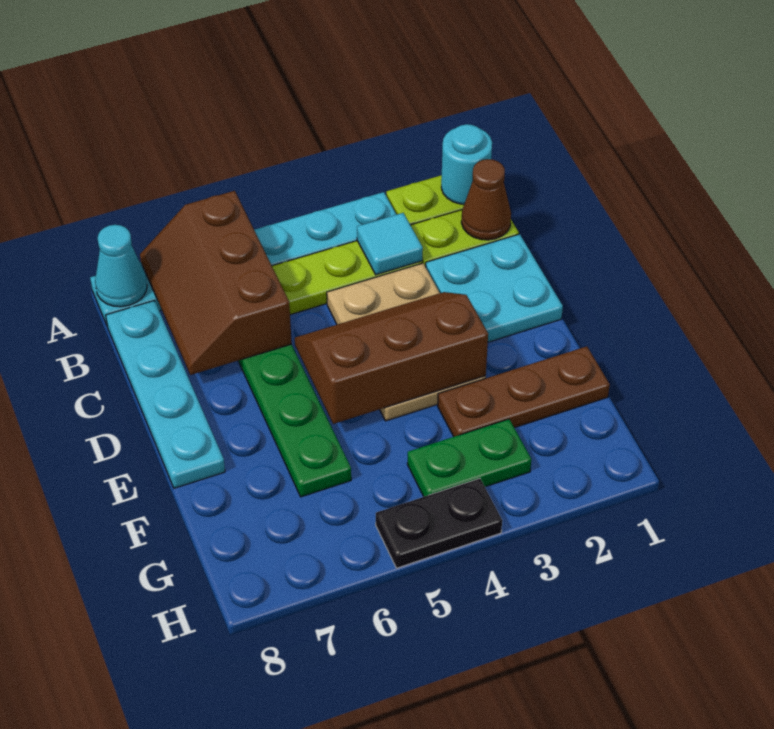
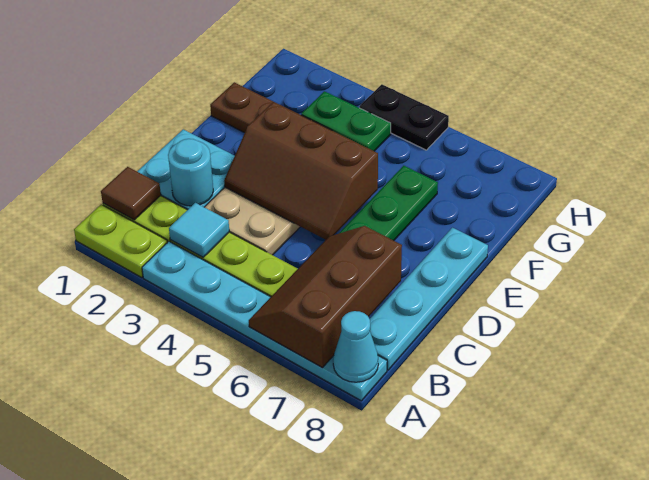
cyan round brick A1 level 2 -> cyan round brick C2 level 2
brown slope A6:C7 level 2 top 6 -> brown slope A6:C7 level 2 top 7
brown cone B1 level 2 -> brown tile B1 level 2

